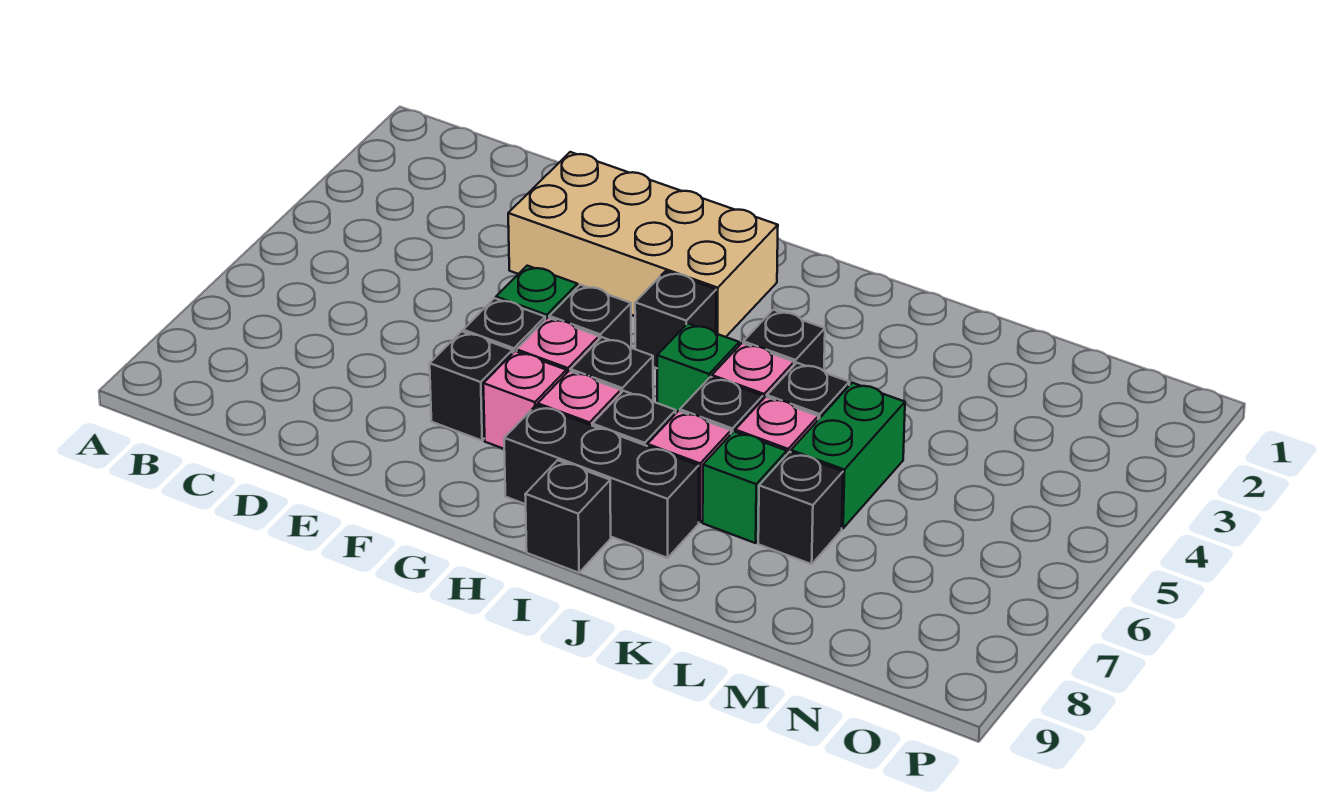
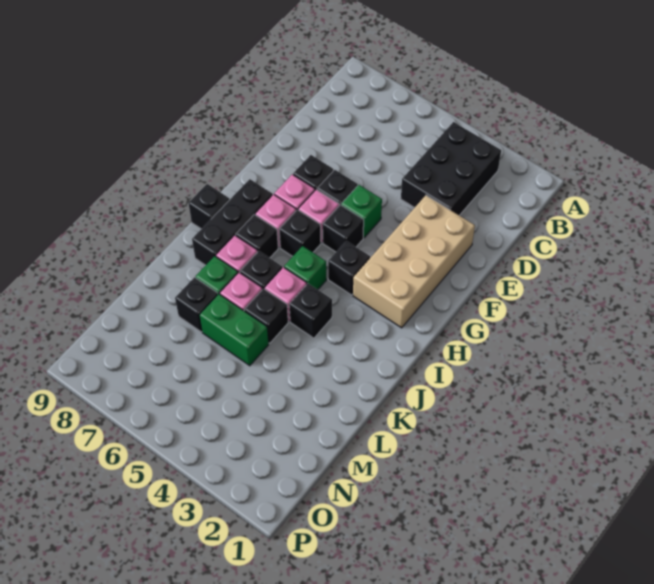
none -> black brick B3:D4 level 1

